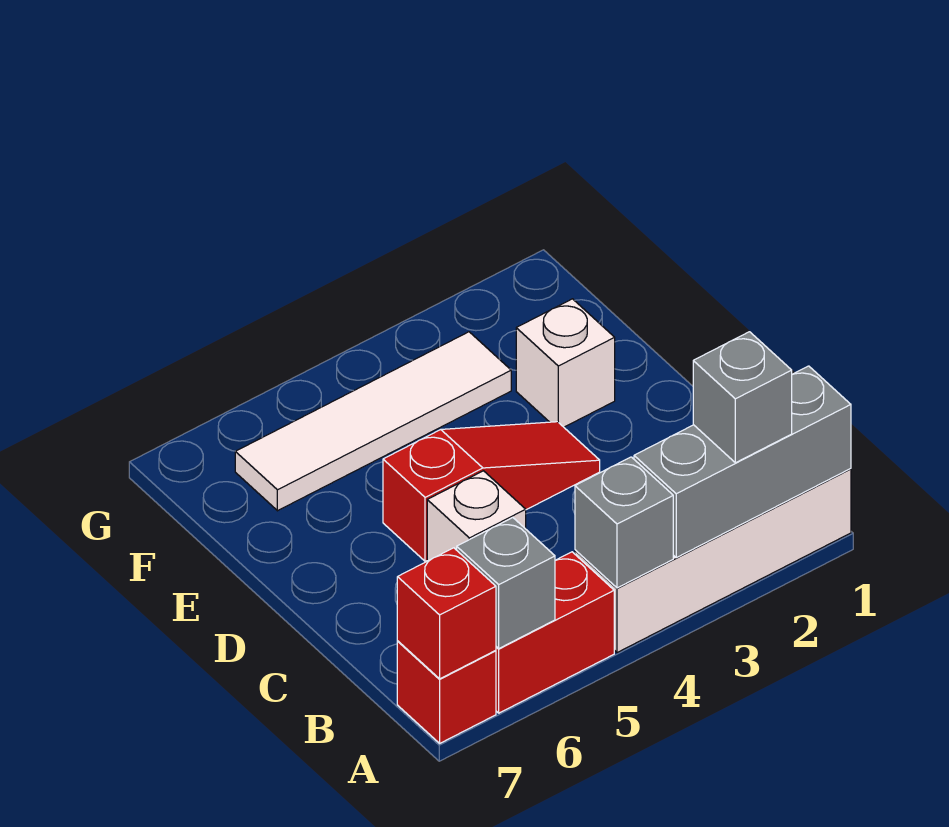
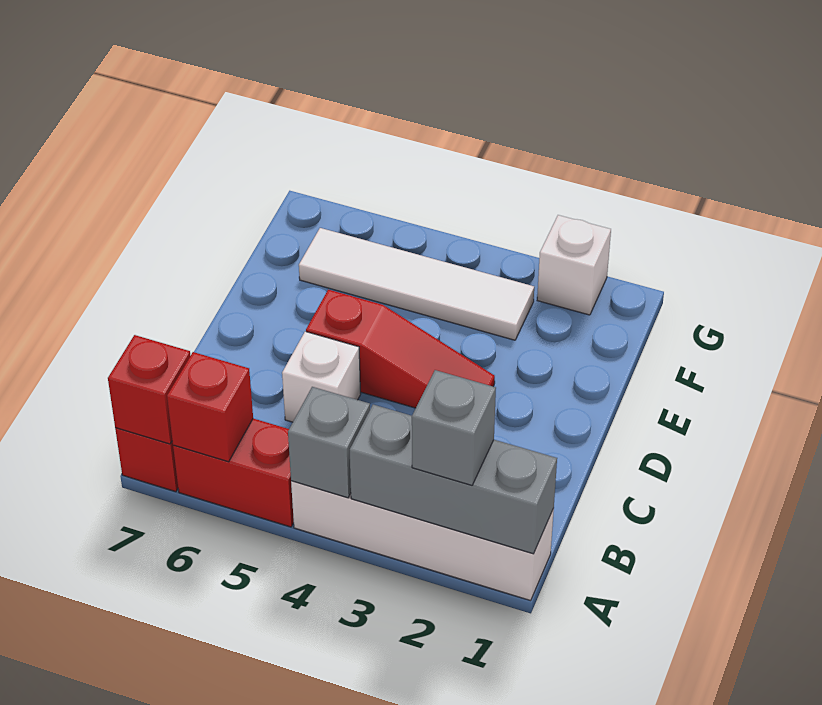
grey brick A6 level 2 -> red brick A6 level 2
white brick E2 level 1 -> white brick G2 level 1

